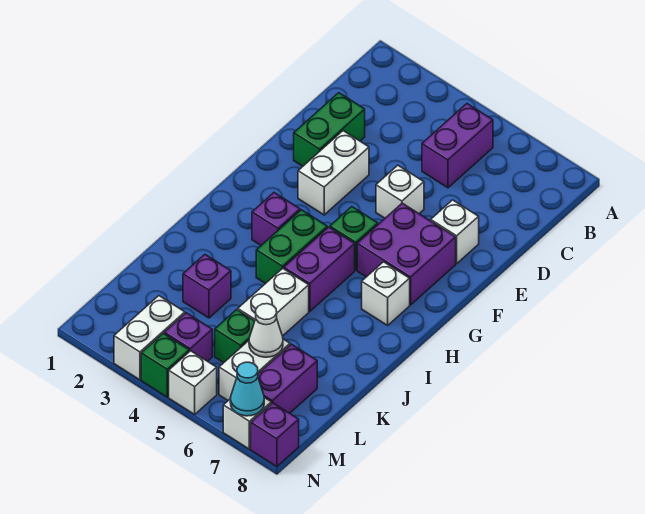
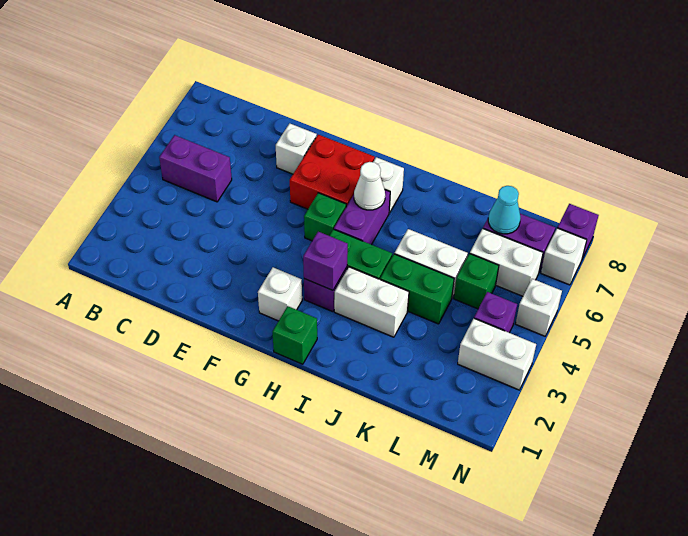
green brick D2:E2 level 1 -> green brick J4:K4 level 1
white brick E3:F3 level 1 -> white brick I3:J3 level 1
white brick E5 level 1 -> white brick G2 level 1
purple brick F6:G7 level 1 -> red brick F6:G7 level 1
purple brick H5:I5 level 1 -> purple brick H5:H6 level 1
purple brick K3 level 1 -> purple brick H3 level 2
white cone L6 level 2 -> white cone H6 level 2
green brick N4 level 1 -> green brick H1 level 1
cyan cone N7 level 2 -> cyan cone L7 level 2

